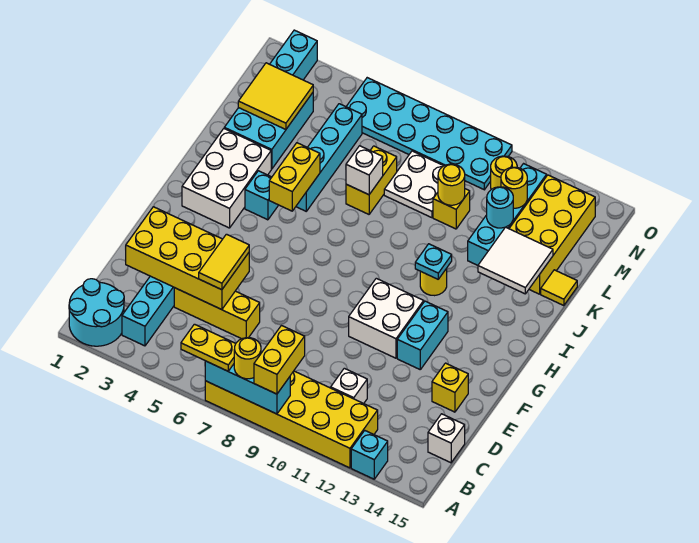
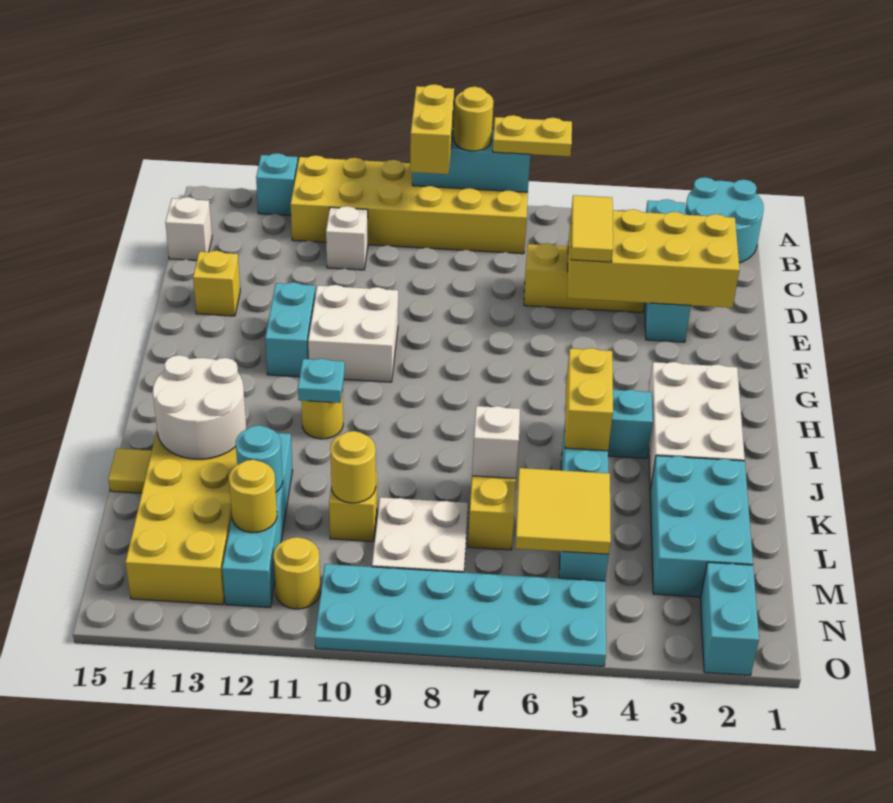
white tile J13:K14 level 2 -> white round brick J13:K14 level 2
yellow tile L2:M3 level 2 -> yellow tile L5:M6 level 2

